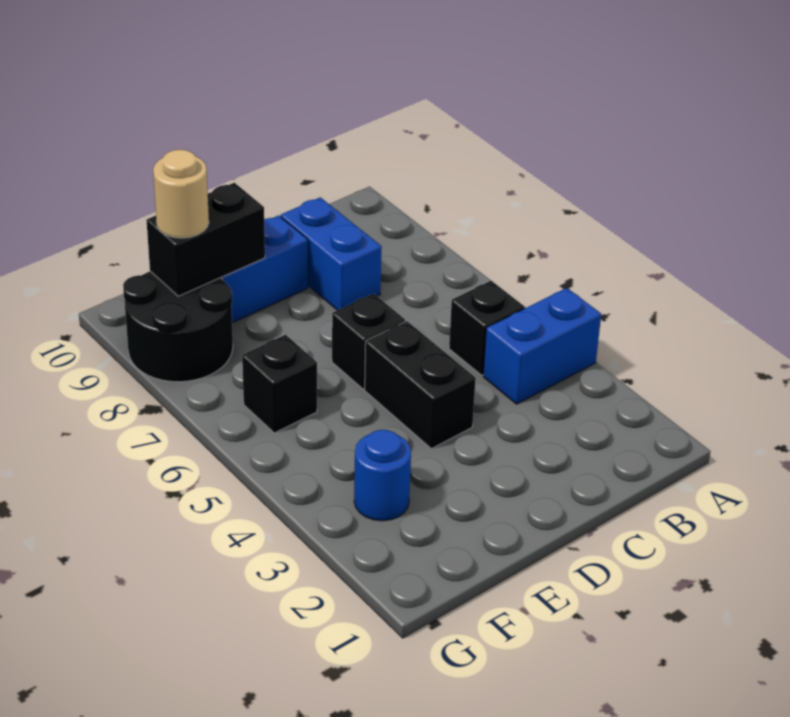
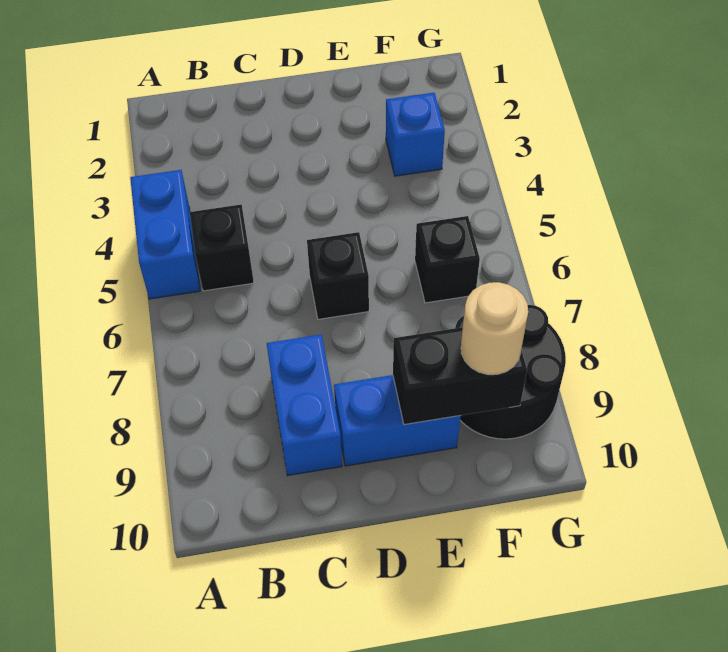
blue brick A4:B4 level 1 -> blue brick A4:A5 level 1
black brick D4:D5 level 1 -> none
blue round brick F3 level 1 -> blue brick F3 level 1

